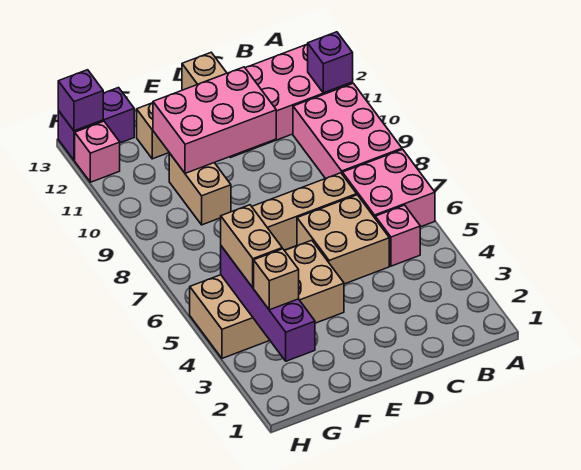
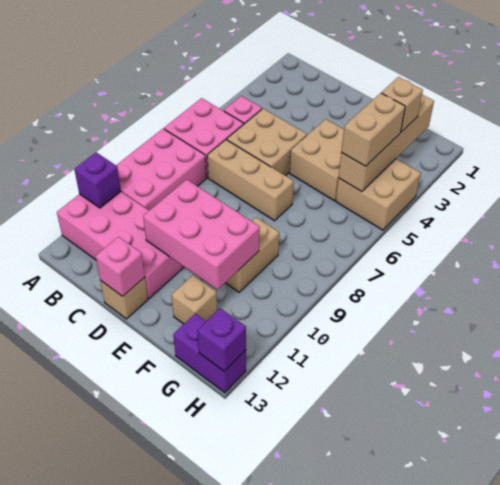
purple brick G2:G5 level 2 -> tan brick G2:G5 level 2
pink brick H12 level 1 -> pink brick D13 level 2

